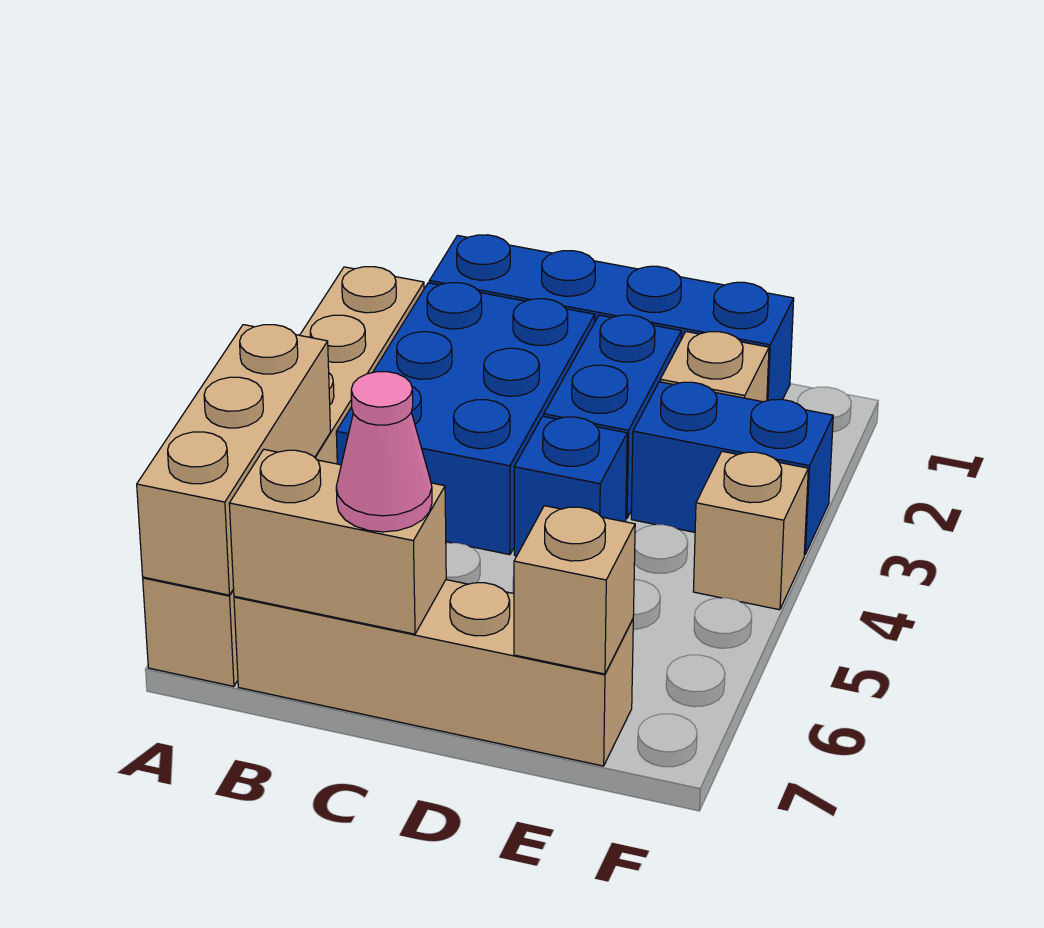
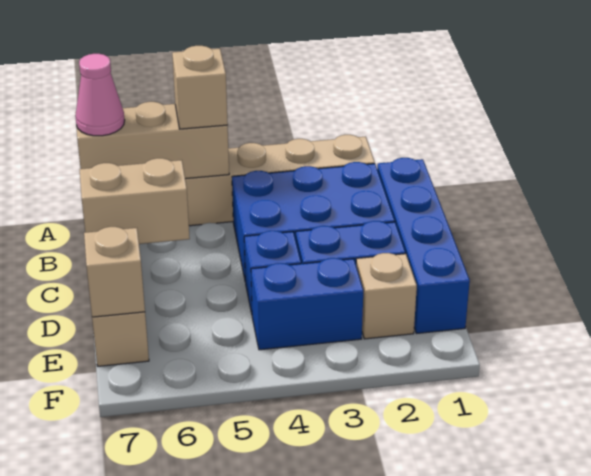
tan brick B7:C7 level 2 -> tan brick C6:C7 level 2
pink cone C7 level 3 -> pink cone A7 level 3
blue brick E3:F3 level 1 -> blue brick E3:E4 level 1
tan brick F4 level 1 -> tan brick A5 level 3

